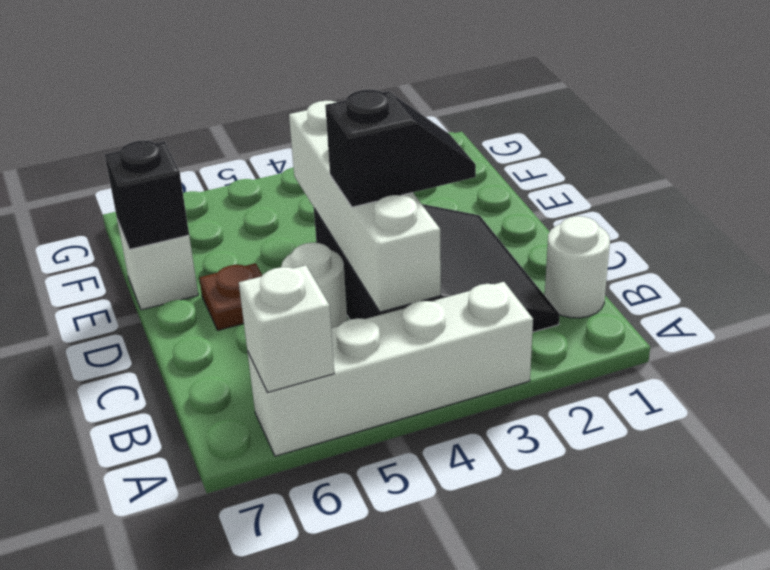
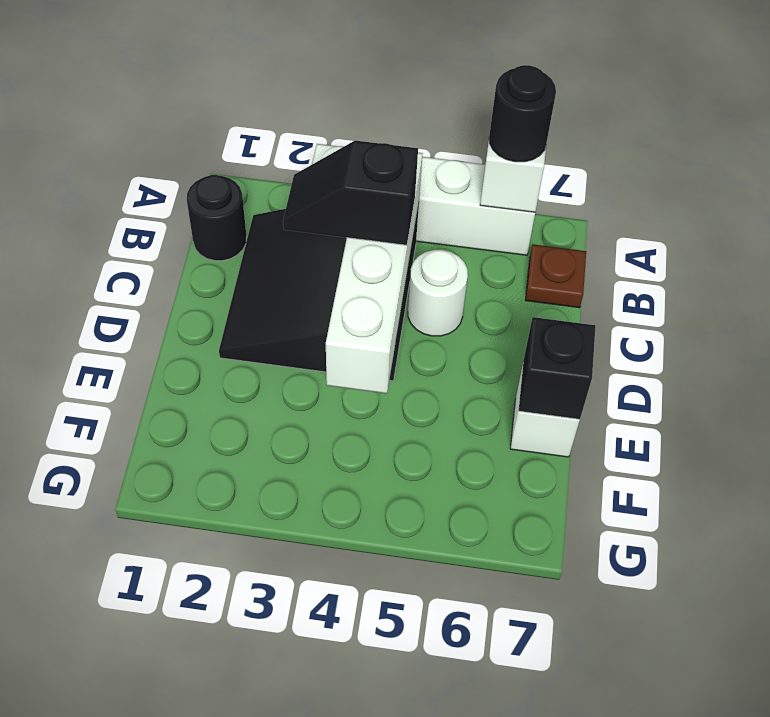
none -> black round brick A6 level 3
white round brick B1 level 1 -> black round brick B1 level 1
brown plate D6 level 1 -> brown plate B7 level 1

